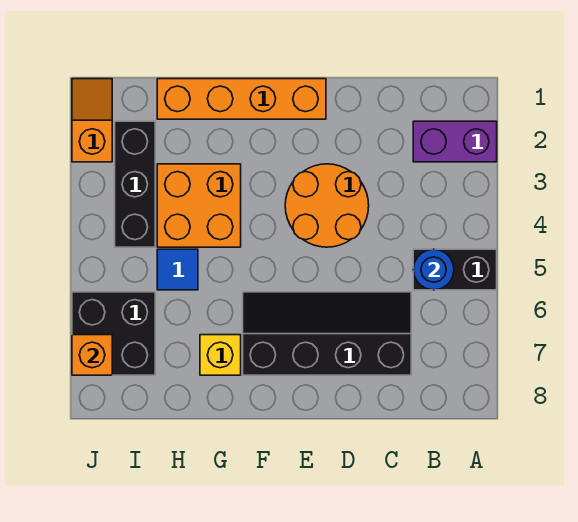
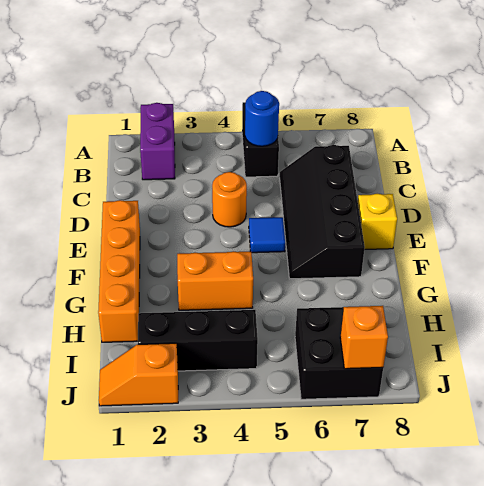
orange round brick D3:E4 level 1 -> orange round brick D4 level 1
orange brick G3:H4 level 1 -> orange brick G3:G4 level 1
yellow brick G7 level 1 -> yellow brick E8 level 1
blue tile H5 level 1 -> blue tile E5 level 1

